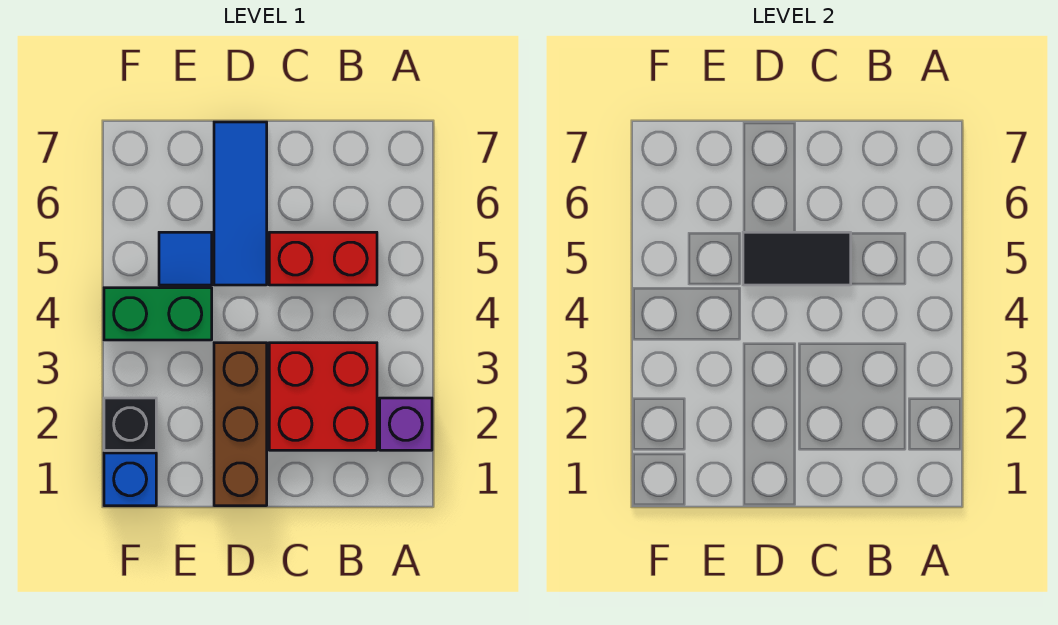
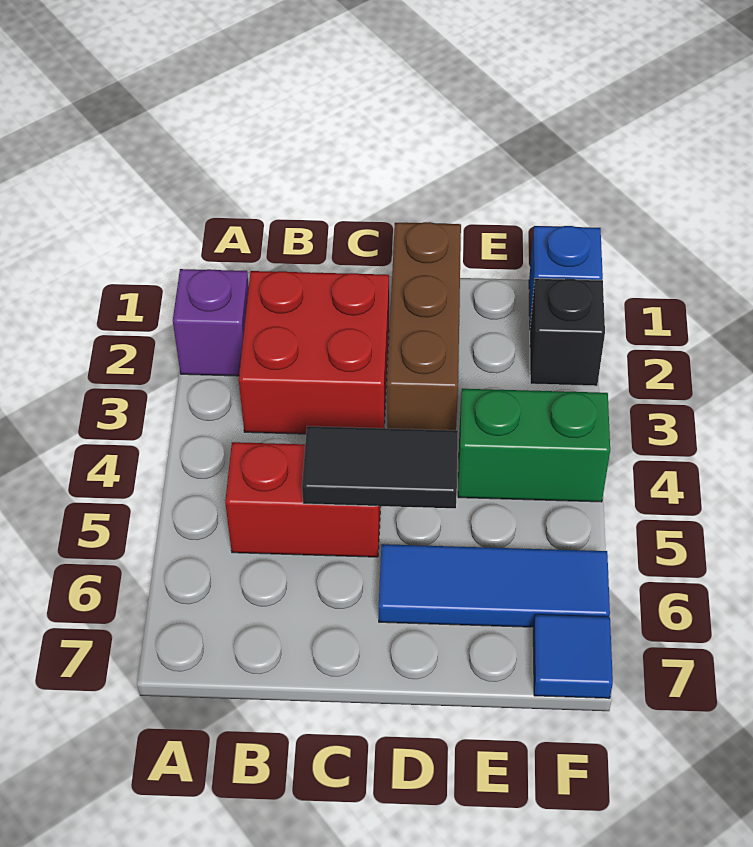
blue tile D5:D7 level 1 -> blue tile D6:F6 level 1
blue tile E5 level 1 -> blue tile F7 level 1

